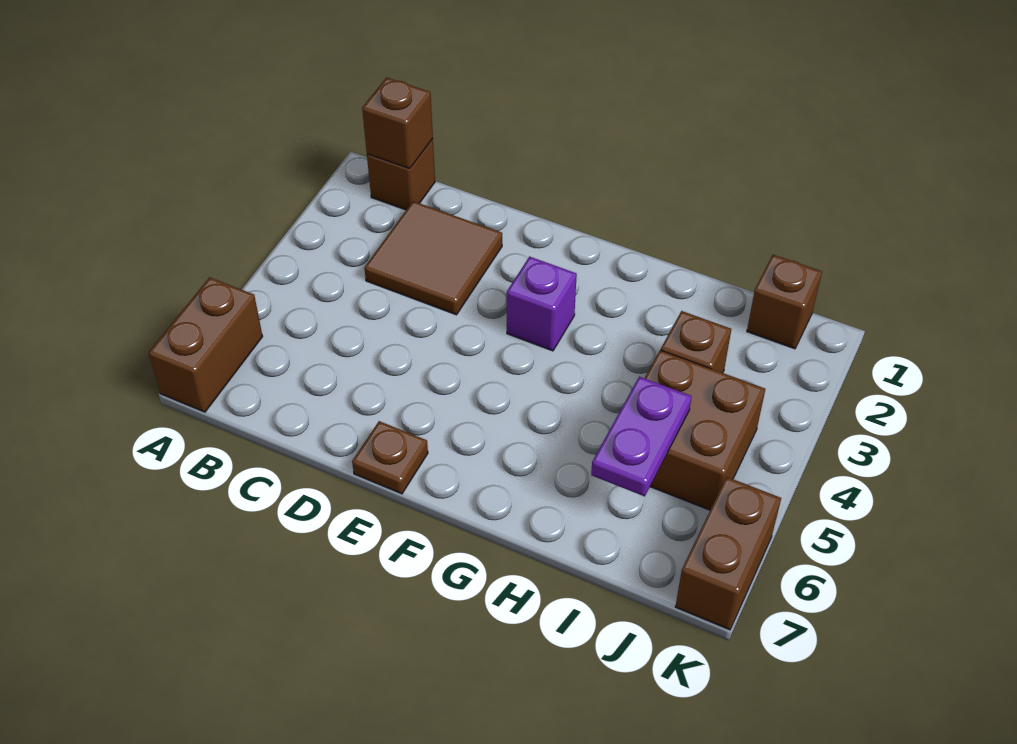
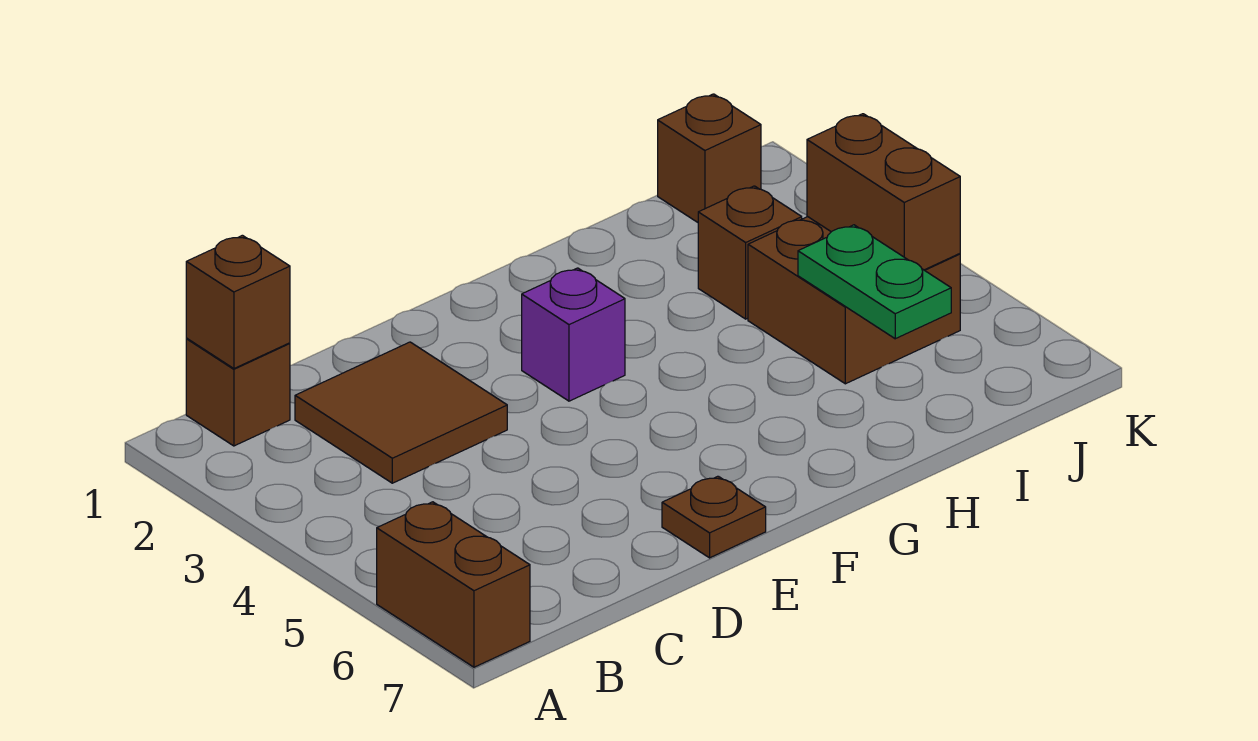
purple plate I5:I6 level 2 -> green plate I5:I6 level 2
brown brick K6:K7 level 1 -> brown brick J4:J5 level 2

